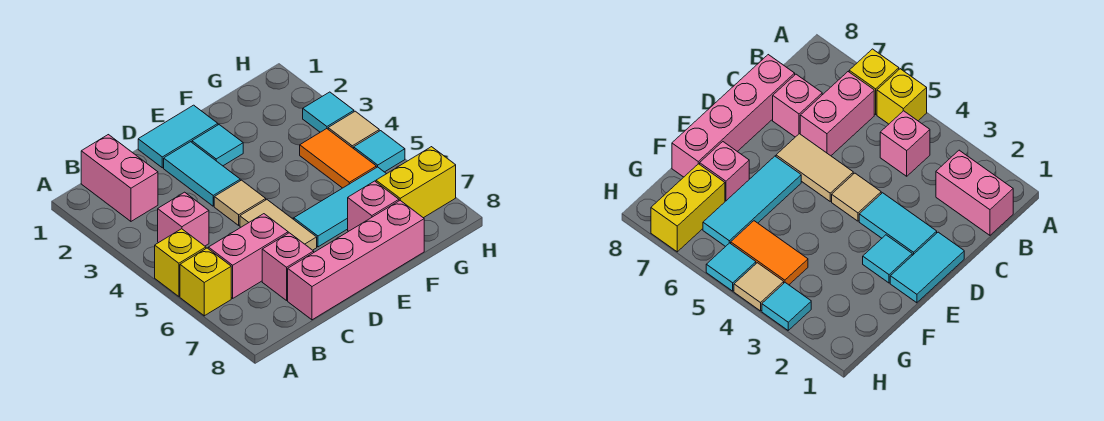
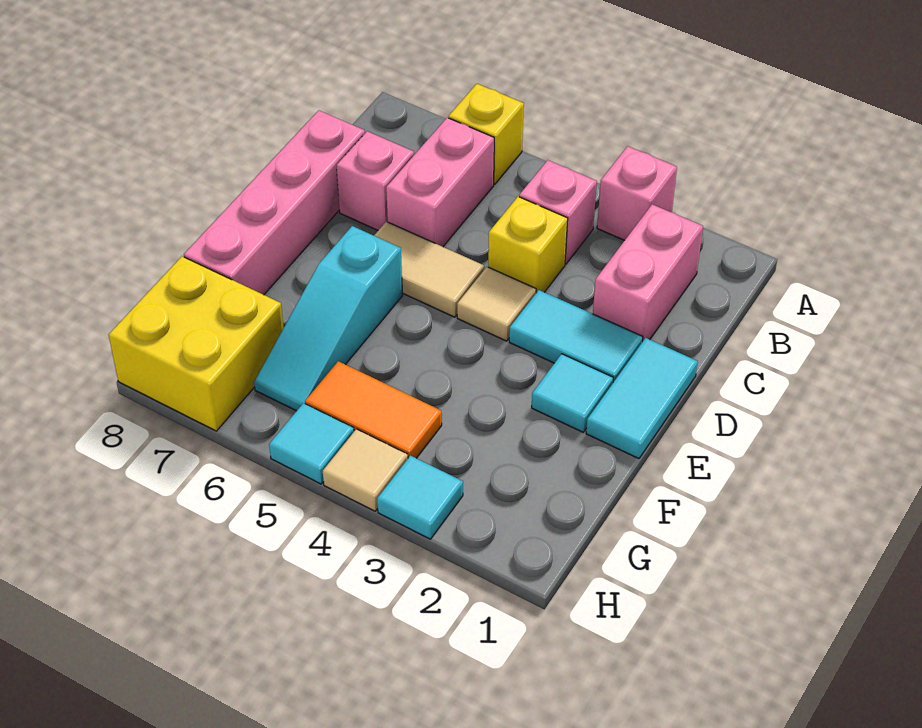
yellow brick A5 level 1 -> yellow brick C4 level 1
pink brick B1:B2 level 1 -> pink brick B2:C2 level 1
cyan tile E6:G6 level 1 -> cyan slope E6:G6 level 1 top E
pink brick F7 level 1 -> pink brick A3 level 1
yellow brick G7:H7 level 1 -> yellow brick G7:H8 level 1

